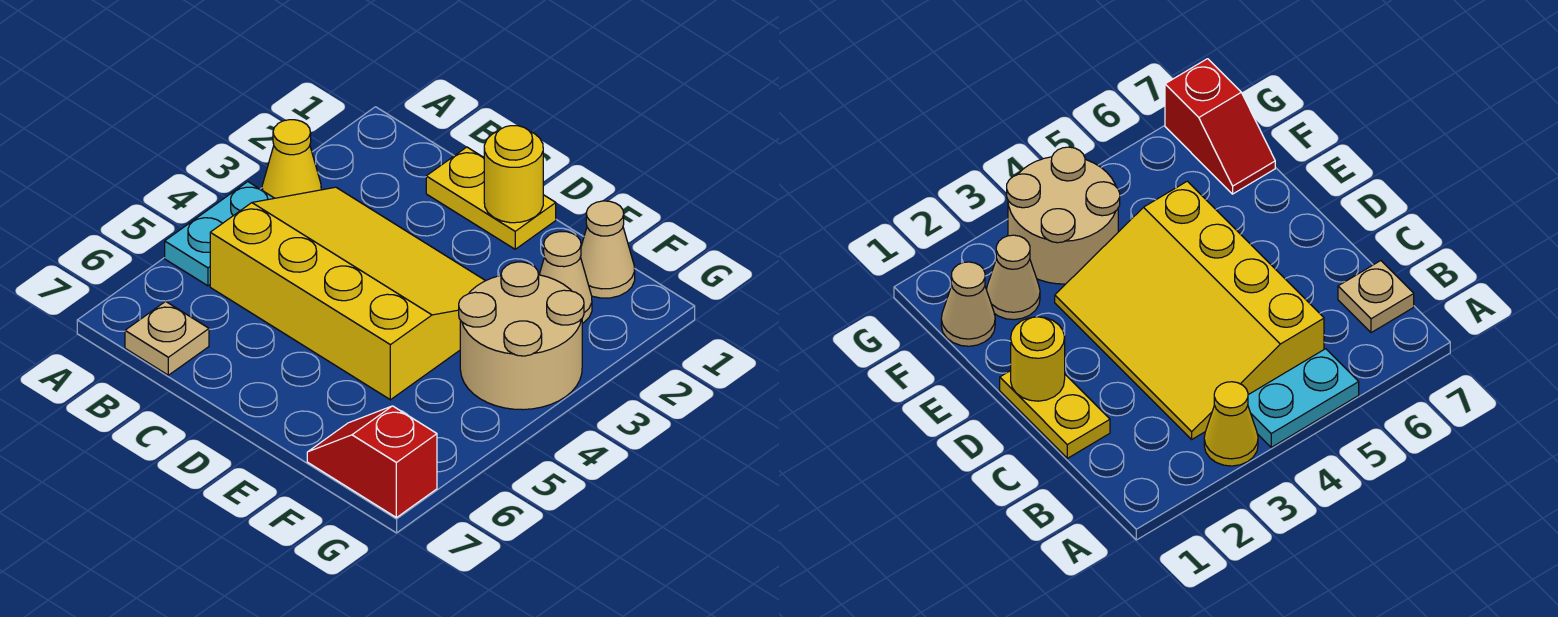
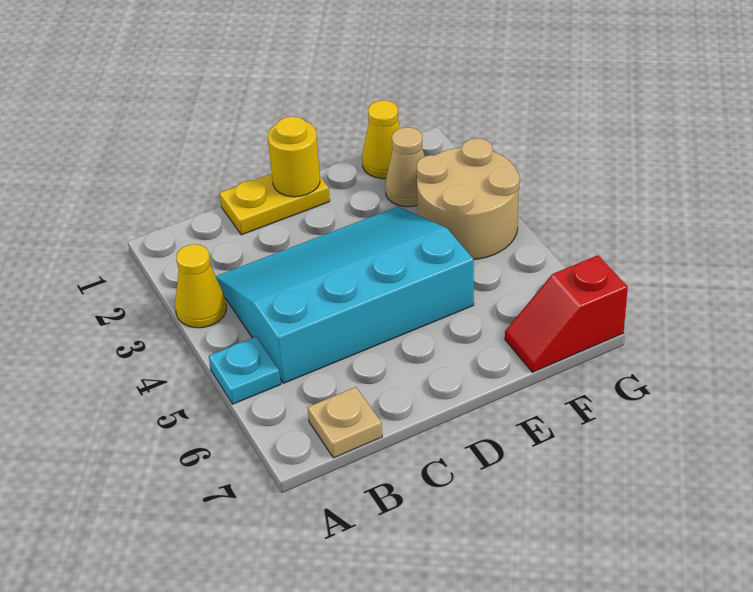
cyan plate A4:A5 level 1 -> cyan plate A5 level 1
yellow slope B3:E5 level 1 top 5 -> cyan slope B3:E5 level 1 top 5
tan cone F1 level 1 -> yellow cone F1 level 1

